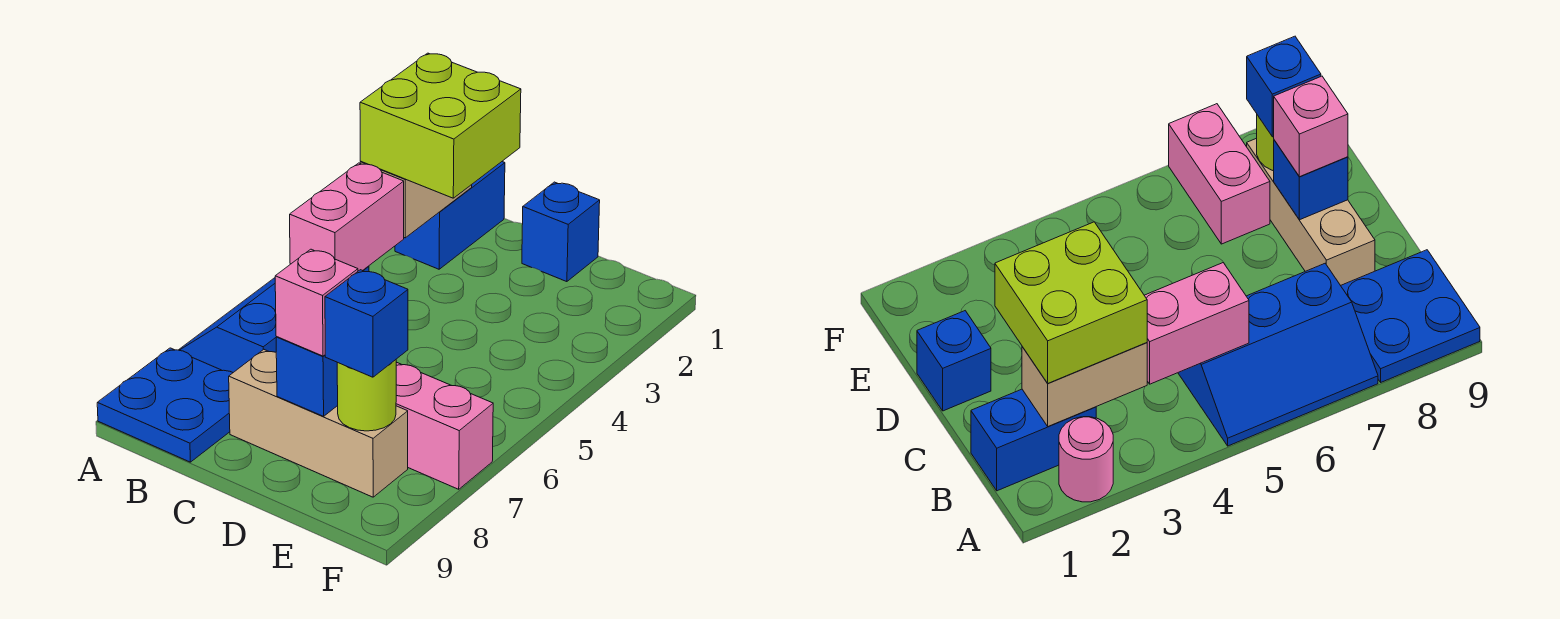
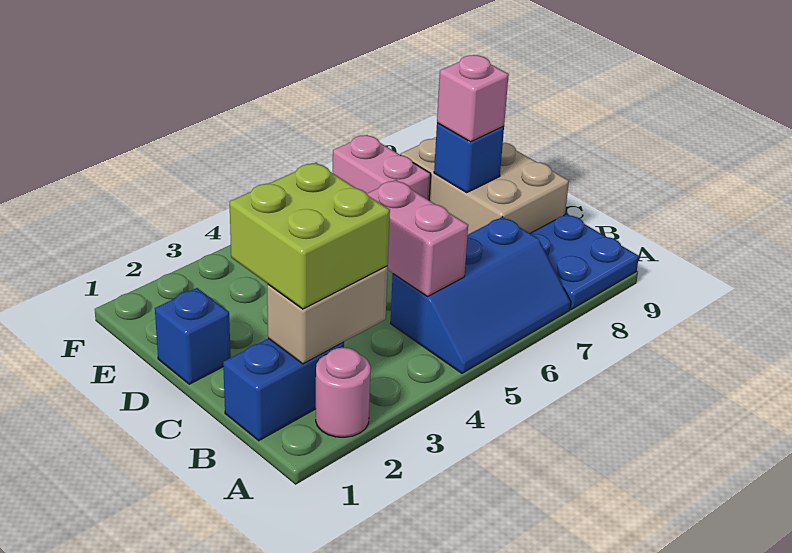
pink brick B4:B5 level 2 -> pink brick B5:C5 level 2
tan brick C8:E8 level 1 -> tan brick C8:E9 level 1
lime round brick E8 level 2 -> none
blue brick E8 level 3 -> none

